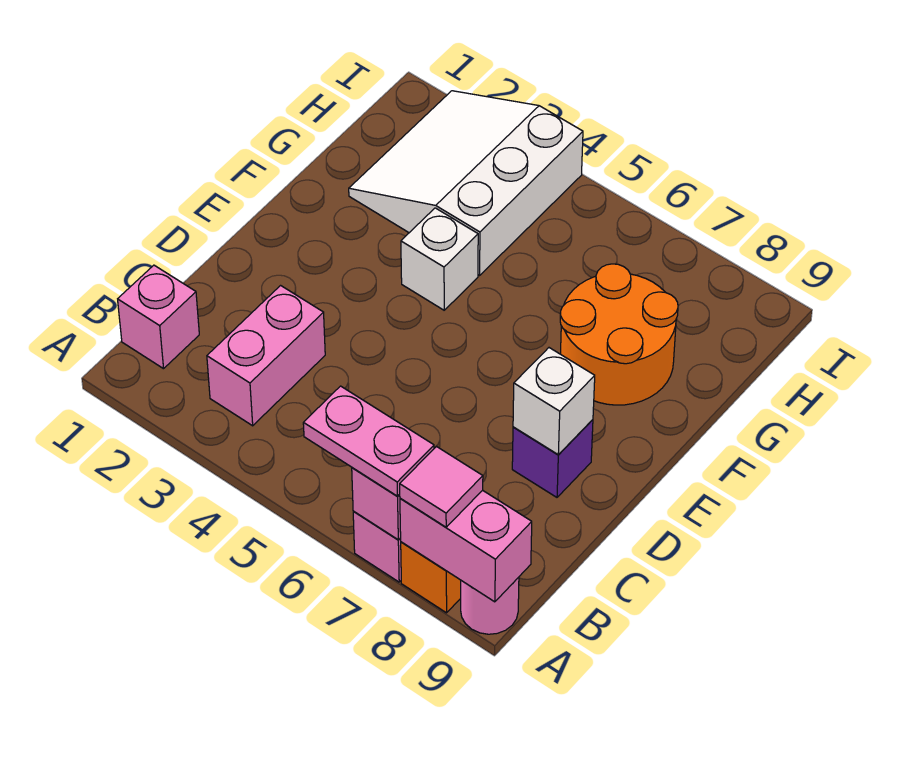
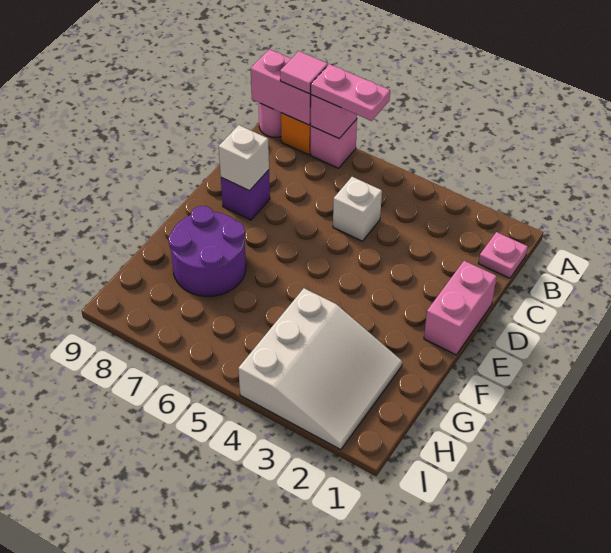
pink brick B1 level 1 -> pink plate B1 level 1
pink brick B3:C3 level 1 -> pink brick D1:E1 level 1
white brick F4 level 1 -> white brick C5 level 1
orange round brick F7:G8 level 1 -> purple round brick F7:G8 level 1

